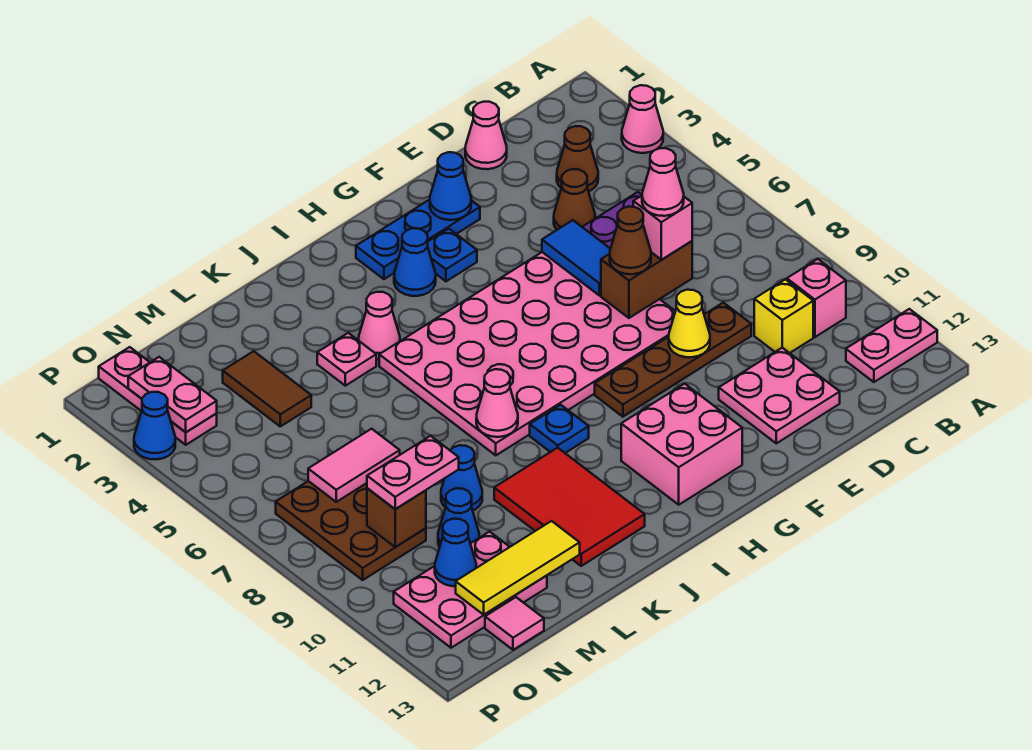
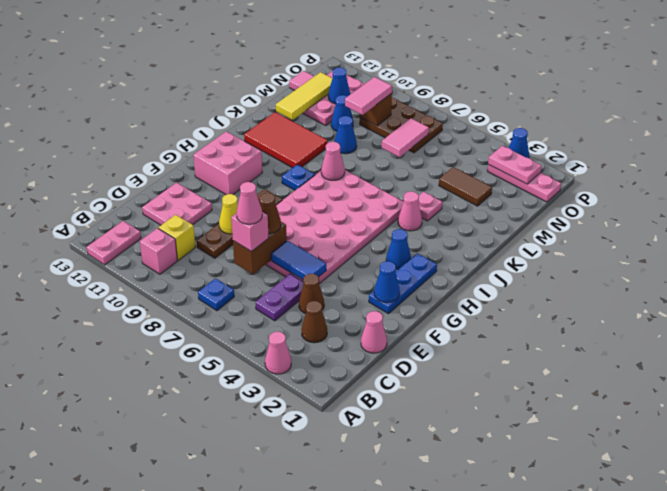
blue plate G3 level 1 -> blue plate B7 level 1
pink plate M9:N9 level 3 -> pink tile M9:N9 level 3

